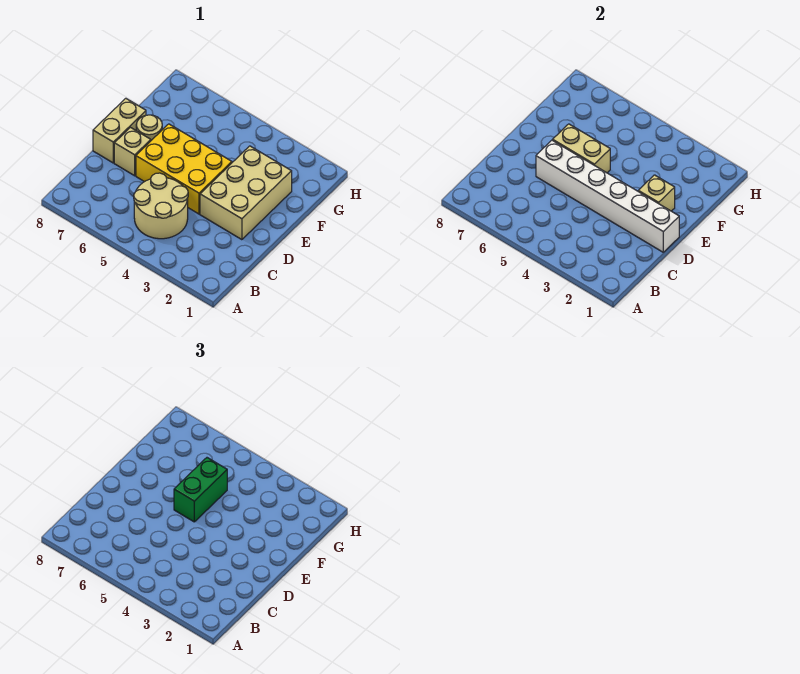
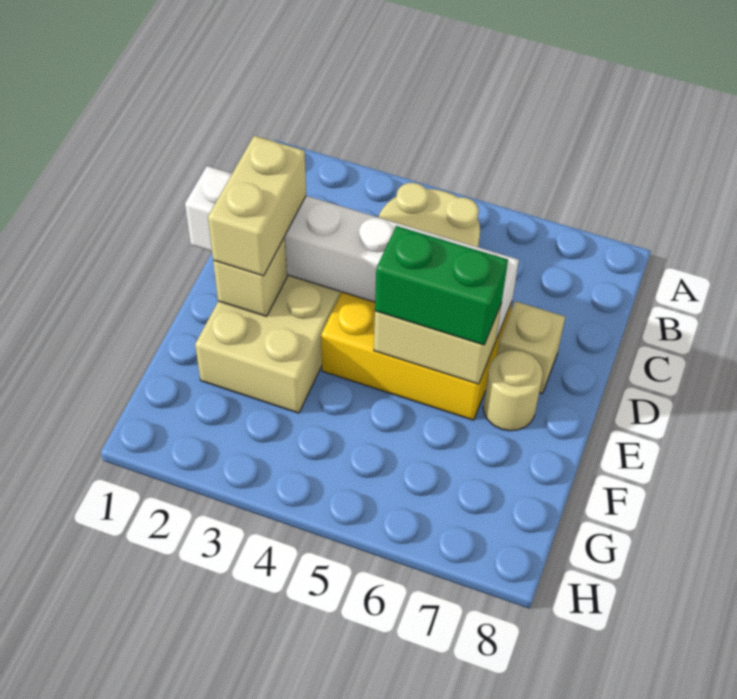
tan brick D8:E8 level 1 -> tan brick D2:E2 level 3
green brick E5:F5 level 3 -> green brick E5:E6 level 3

